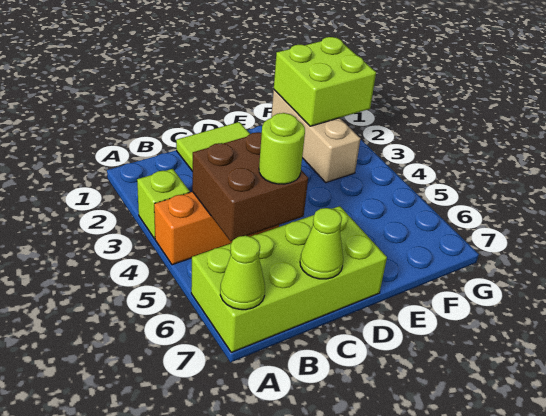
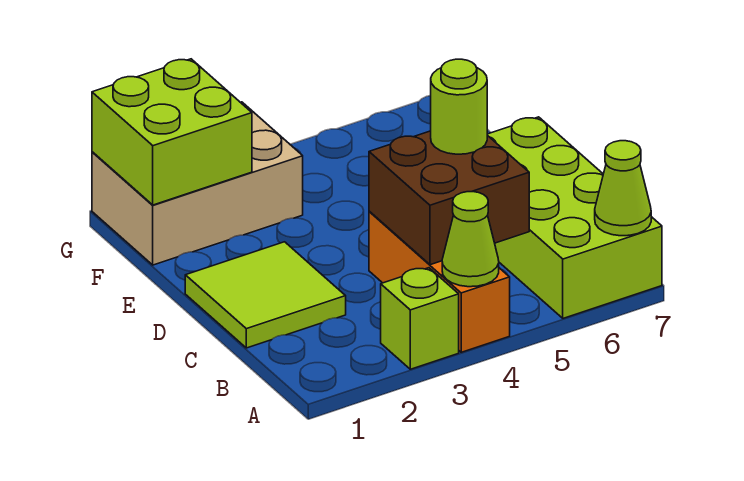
lime cone C7 level 2 -> lime cone A4 level 2
tan brick F1:F3 level 1 -> tan brick F1:G3 level 1

